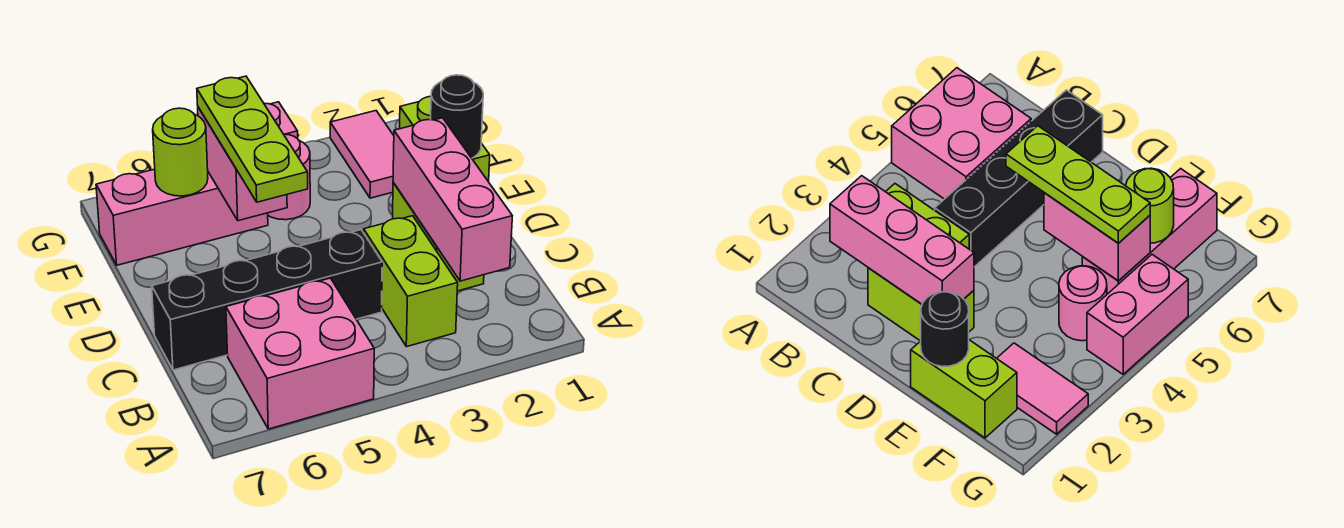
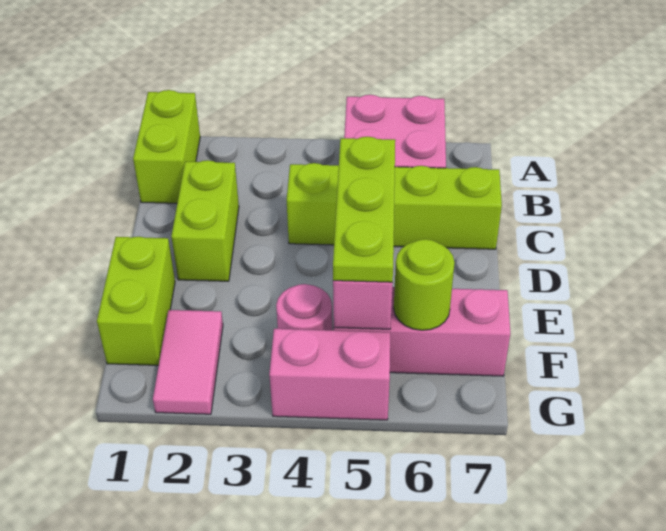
pink brick B2:D2 level 2 -> none
lime brick B3:C3 level 1 -> lime brick A1:B1 level 1
black brick C4:C7 level 1 -> lime brick C4:C7 level 1
black round brick E1 level 2 -> none

